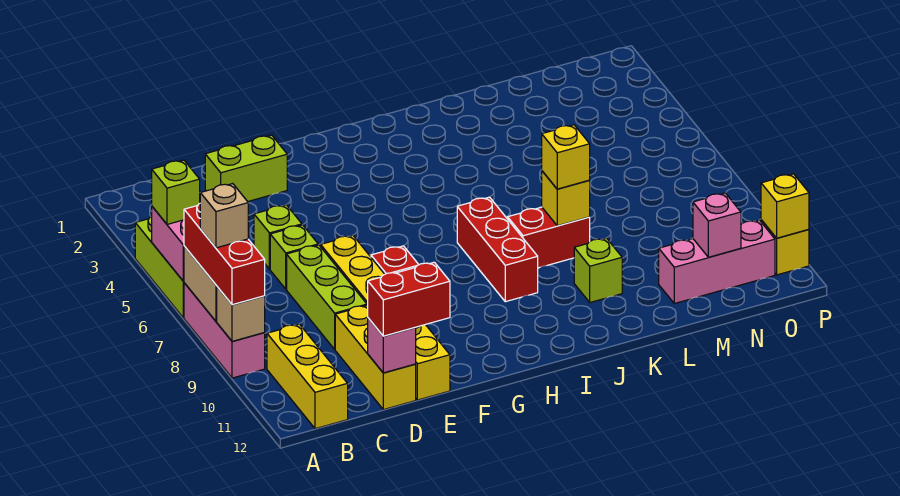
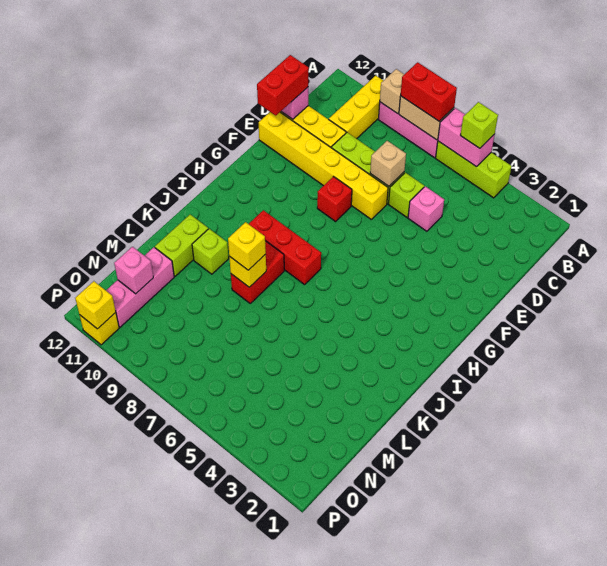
red brick A7:A9 level 3 -> red brick A7:A8 level 3
tan brick A8 level 4 -> tan brick D7 level 2
yellow brick B10:B12 level 1 -> yellow brick A10:C10 level 1
lime brick D2:E2 level 1 -> lime brick K11:L11 level 1
lime brick D5 level 1 -> pink brick D5 level 1

